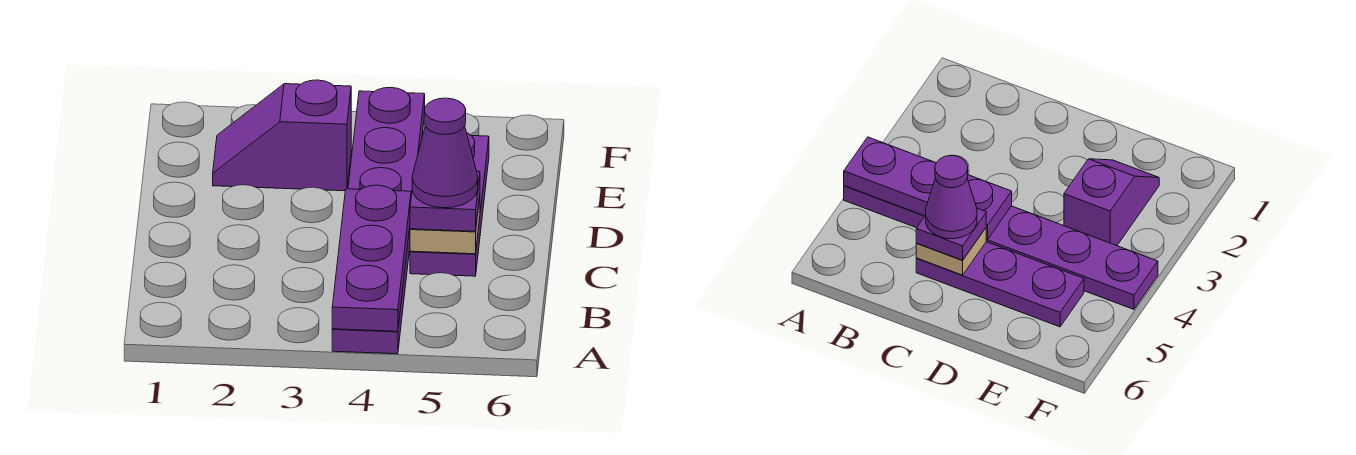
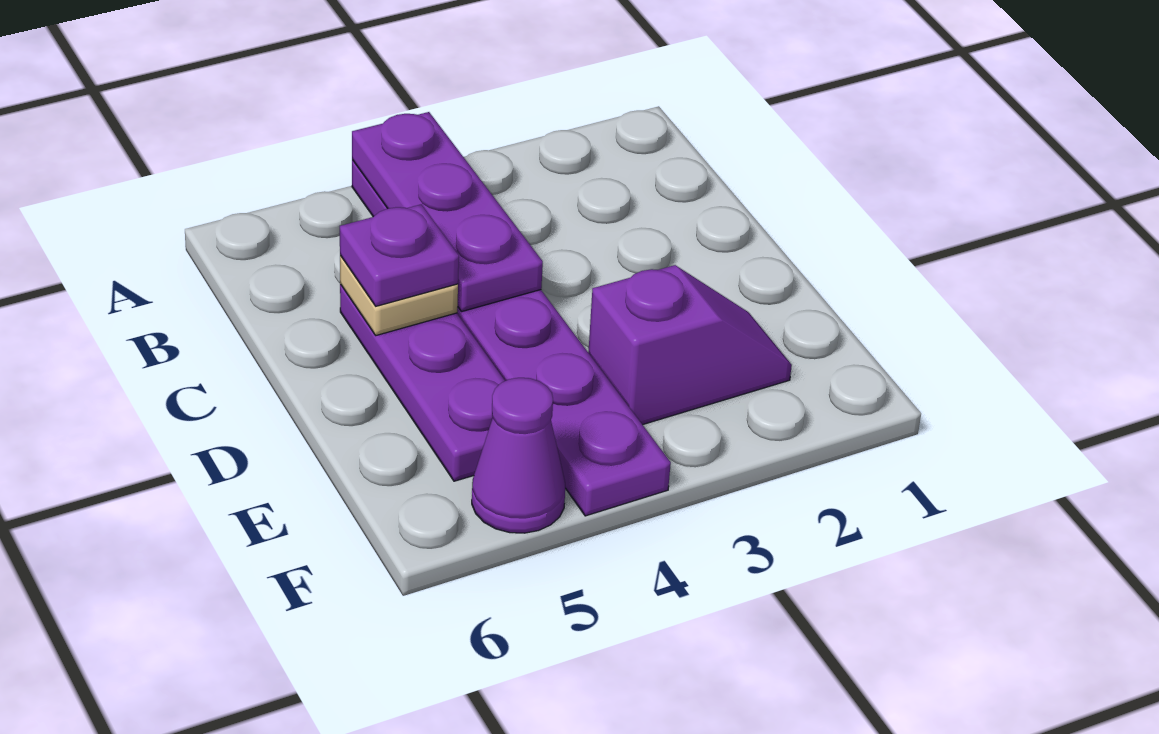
purple cone C5 level 4 -> purple cone F5 level 1

